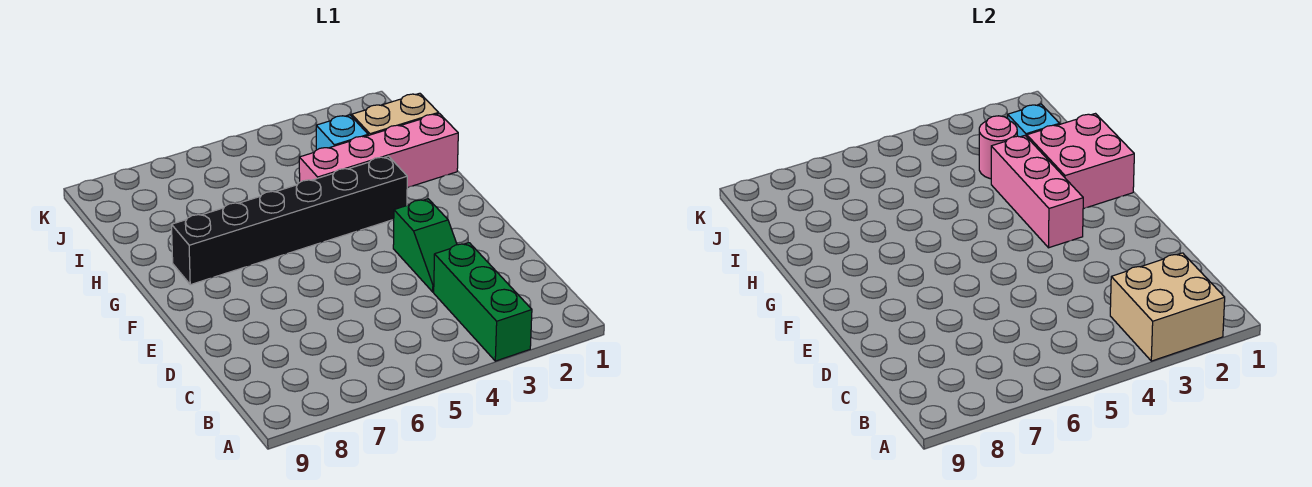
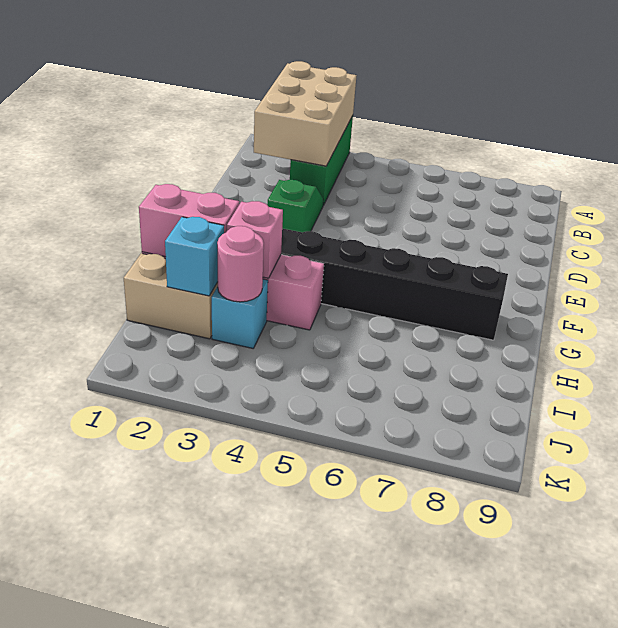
tan brick A2:B3 level 2 -> tan brick A2:C3 level 2
pink brick F3:H3 level 2 -> pink brick H3 level 2
pink brick G1:H2 level 2 -> pink brick H1:H2 level 2

